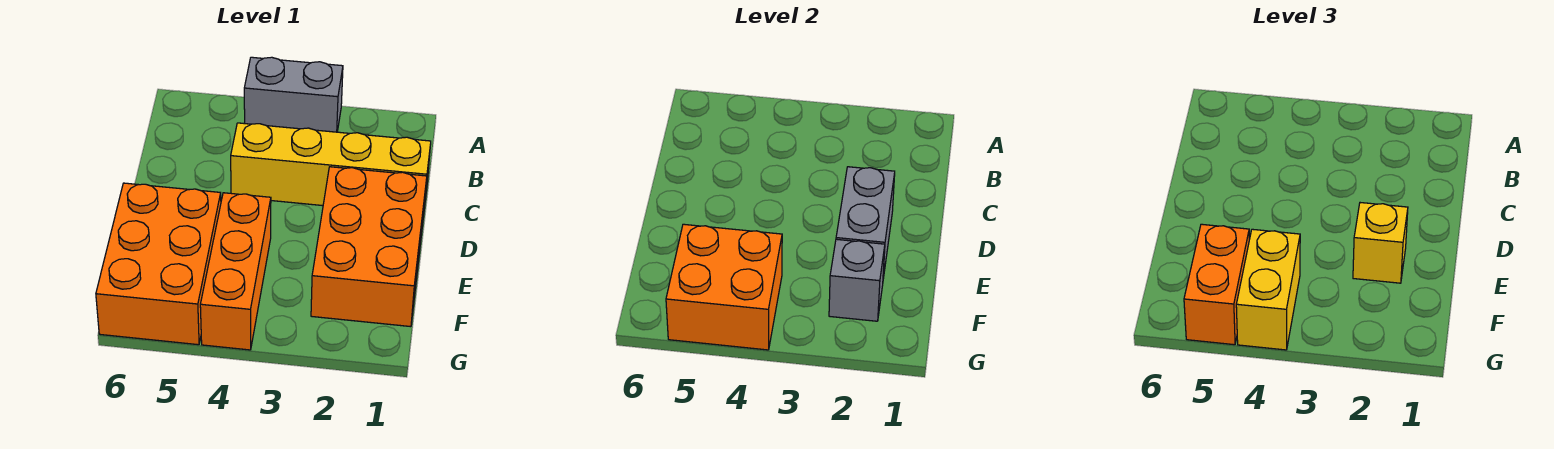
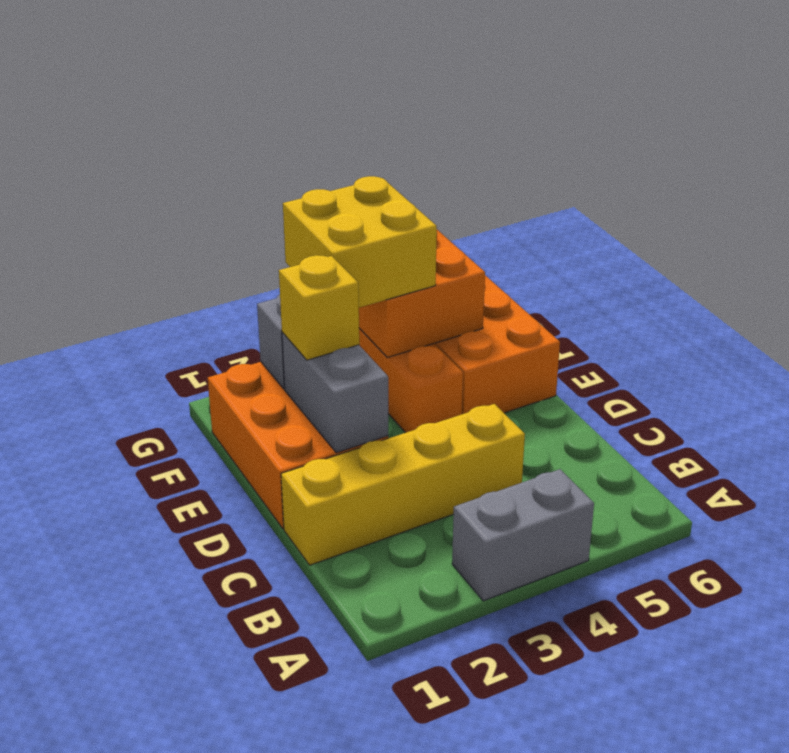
yellow brick F4:G4 level 3 -> yellow brick F3:G4 level 3
orange brick F5:G5 level 3 -> none

